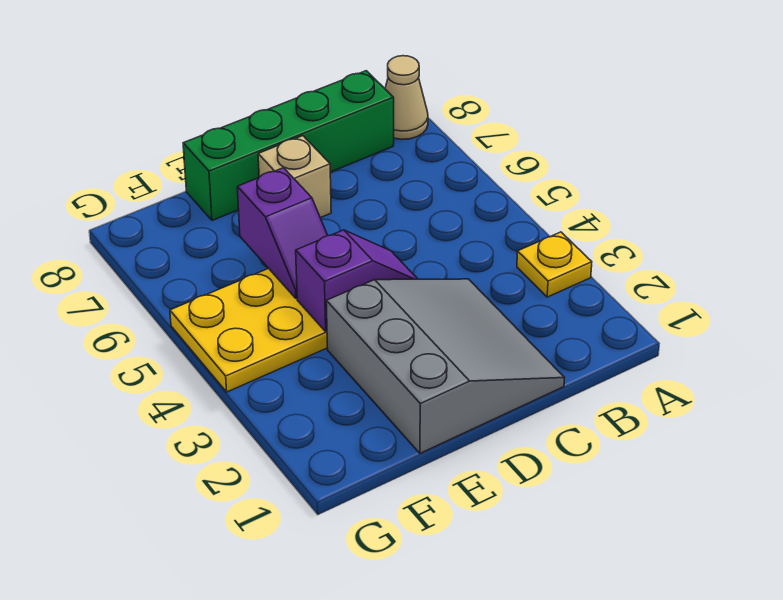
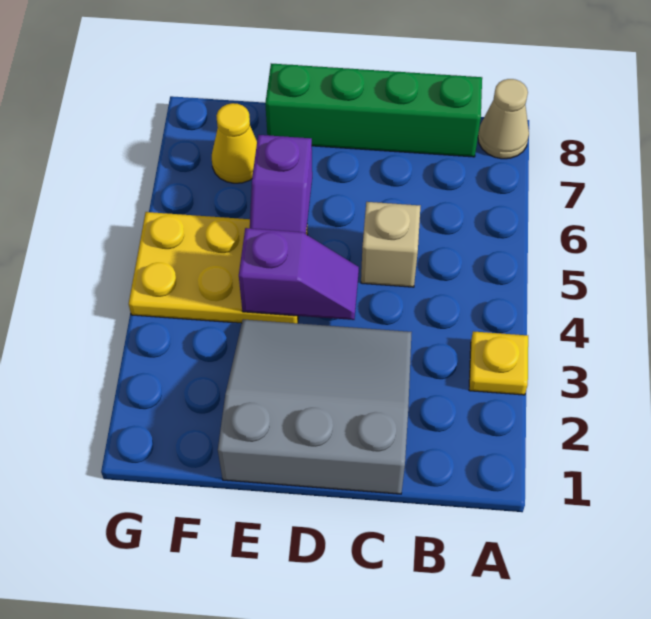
grey slope C1:E3 level 1 top E -> grey slope C1:E3 level 1 top 1
tan brick D7 level 1 -> tan brick C5 level 1
none -> yellow cone F7 level 1

